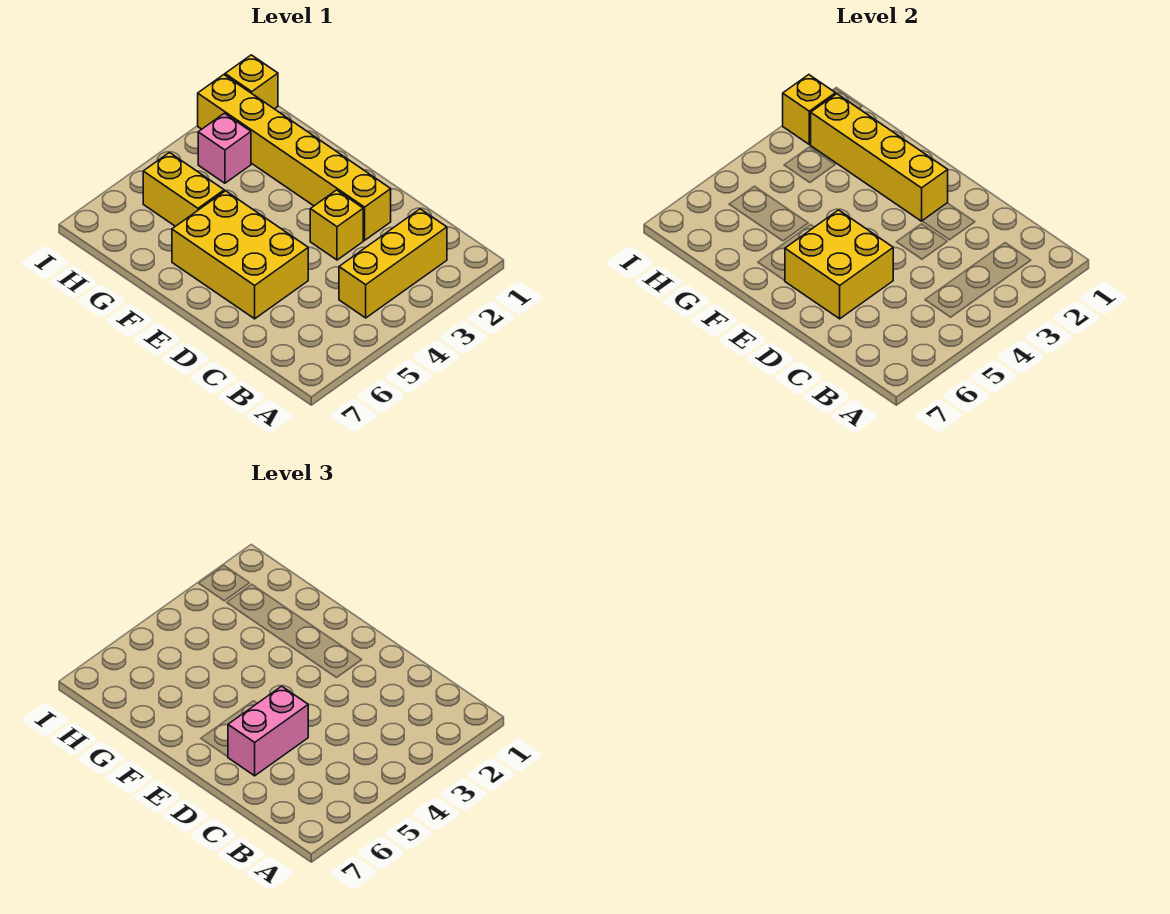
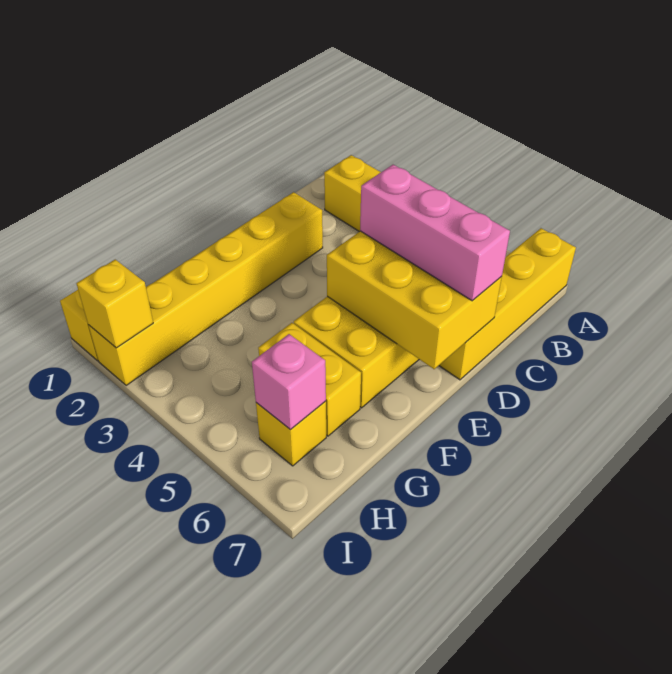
yellow brick D3 level 1 -> yellow brick H6 level 1
yellow brick D5:E6 level 2 -> yellow brick D5:E7 level 2
pink brick D5:D6 level 3 -> pink brick D5:D7 level 3
yellow brick E2:H2 level 2 -> yellow brick A7:D7 level 1
yellow brick G5:H5 level 1 -> yellow brick G5:G6 level 1
pink brick H3 level 1 -> pink brick H6 level 2

